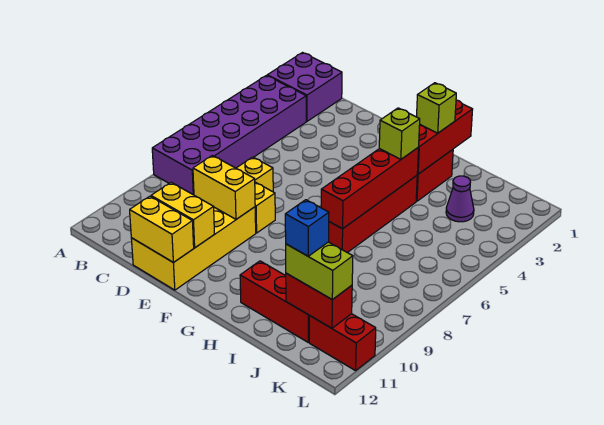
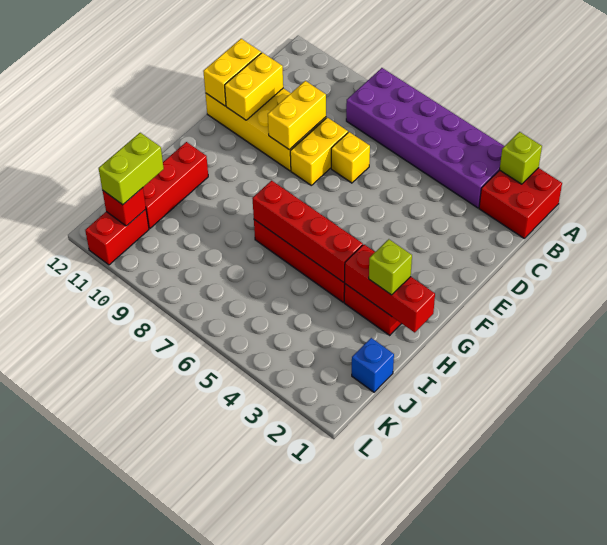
purple brick A1:B2 level 1 -> red brick A1:B2 level 1
lime brick H4 level 3 -> lime brick A2 level 2
purple cone J3 level 1 -> none
red brick J11:K11 level 2 -> red brick K11 level 2
blue brick J11 level 4 -> blue brick J1 level 1

